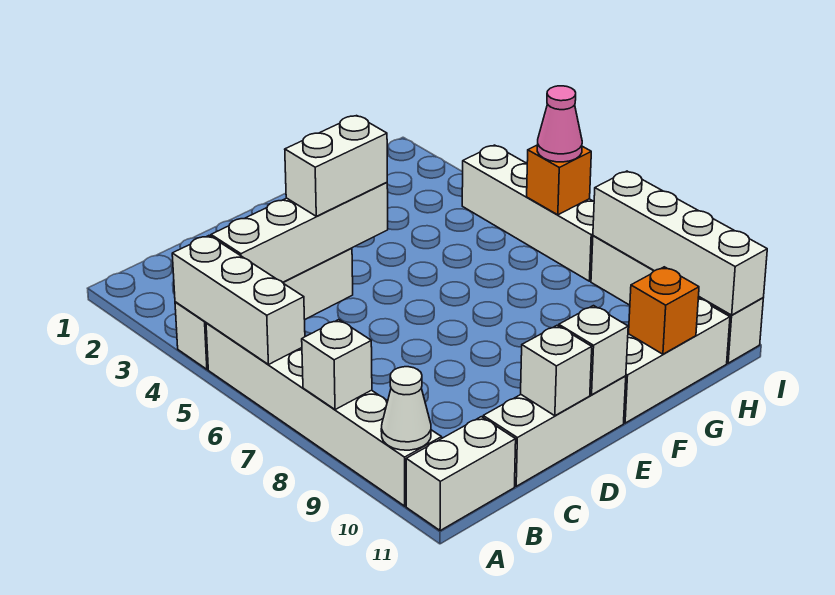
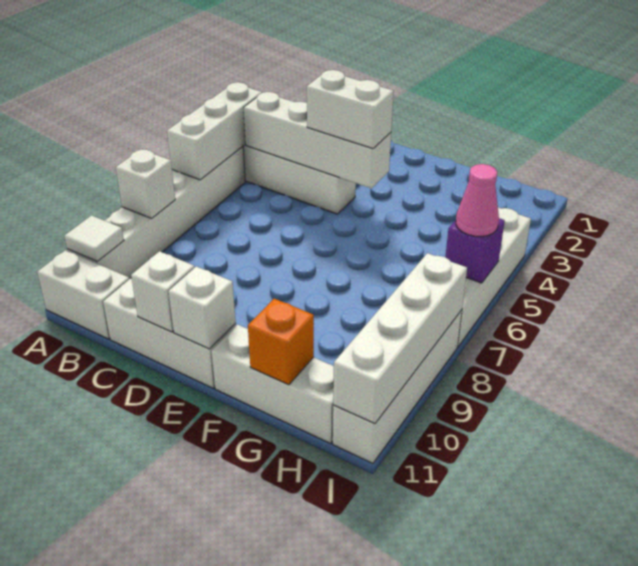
white cone A10 level 2 -> white tile A10 level 2
orange brick I6 level 2 -> purple brick I6 level 2

